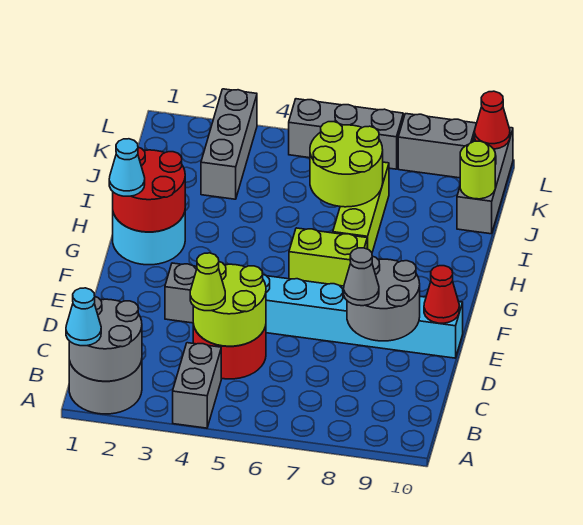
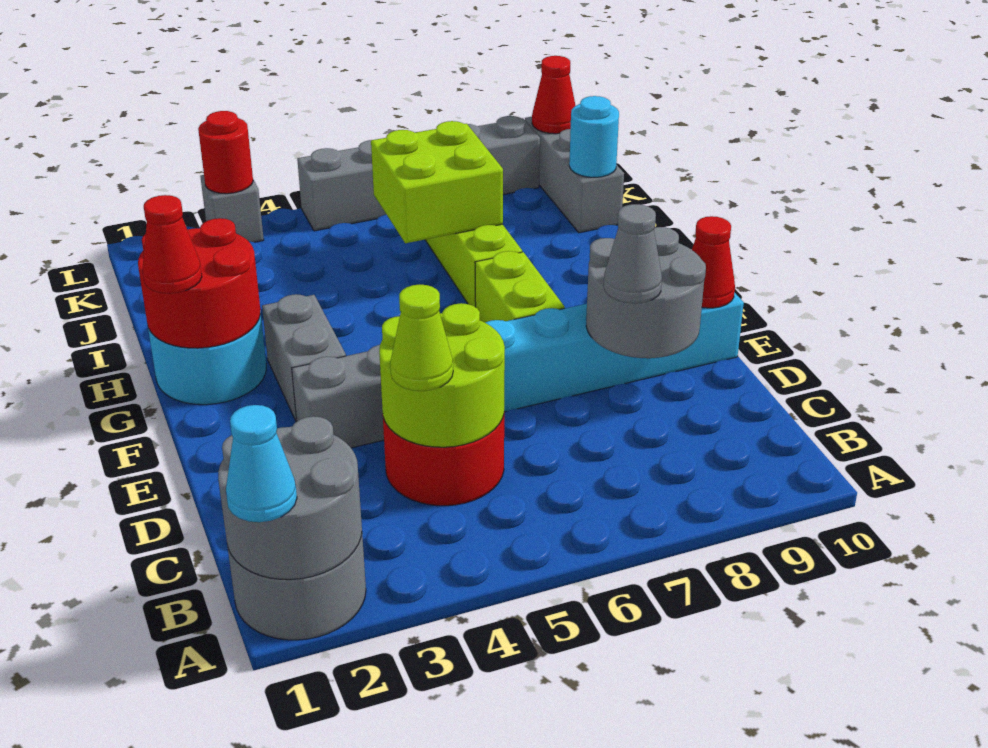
grey brick A4:B4 level 1 -> grey brick F3:G3 level 1
cyan cone G1 level 3 -> red cone G1 level 3
lime brick G6:G7 level 1 -> lime brick F7:G7 level 1
lime round brick I6:J7 level 2 -> lime brick I6:J7 level 2
grey brick J3:L3 level 1 -> grey brick L3 level 1
lime round brick J10 level 2 -> cyan round brick J10 level 2
none -> red round brick L3 level 2

